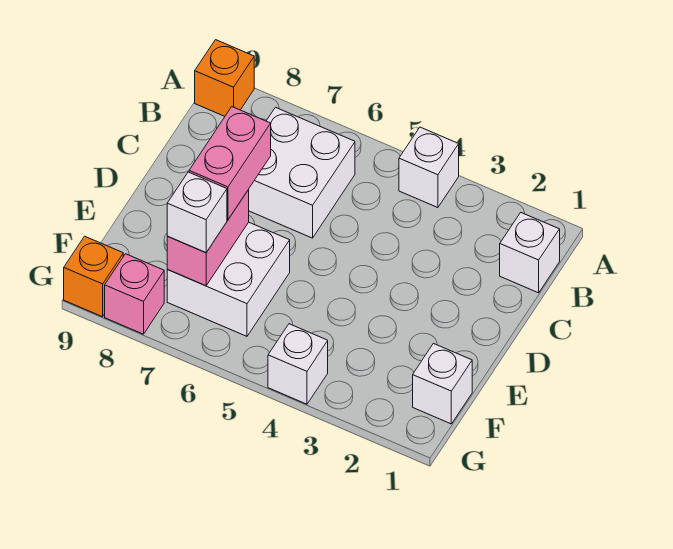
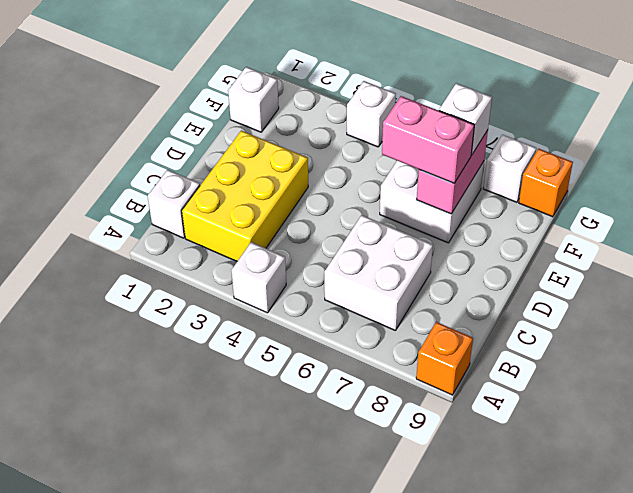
none -> yellow brick B2:D3 level 1
pink brick D7:E7 level 3 -> pink brick E6:E7 level 3
pink brick G8 level 1 -> white brick G8 level 1

